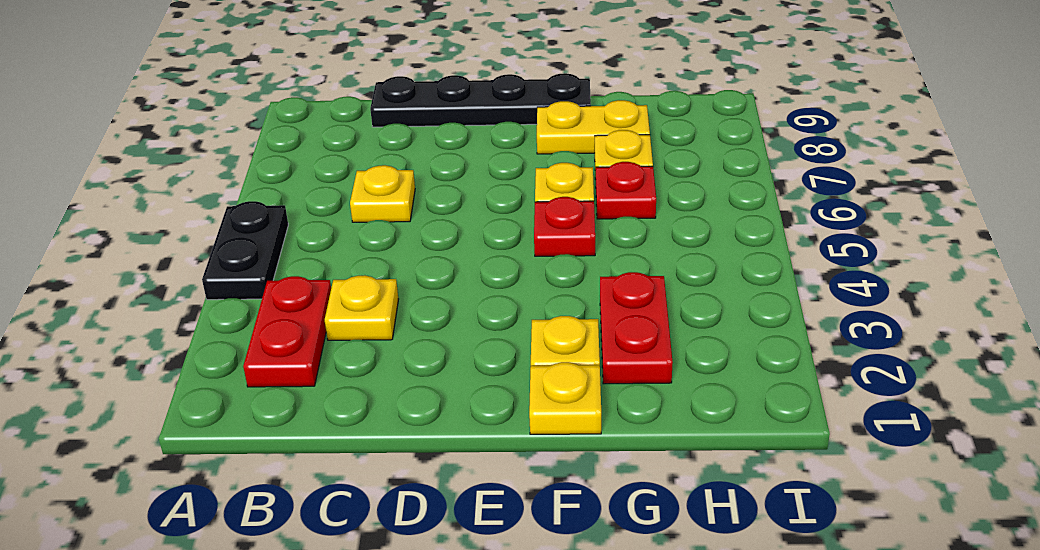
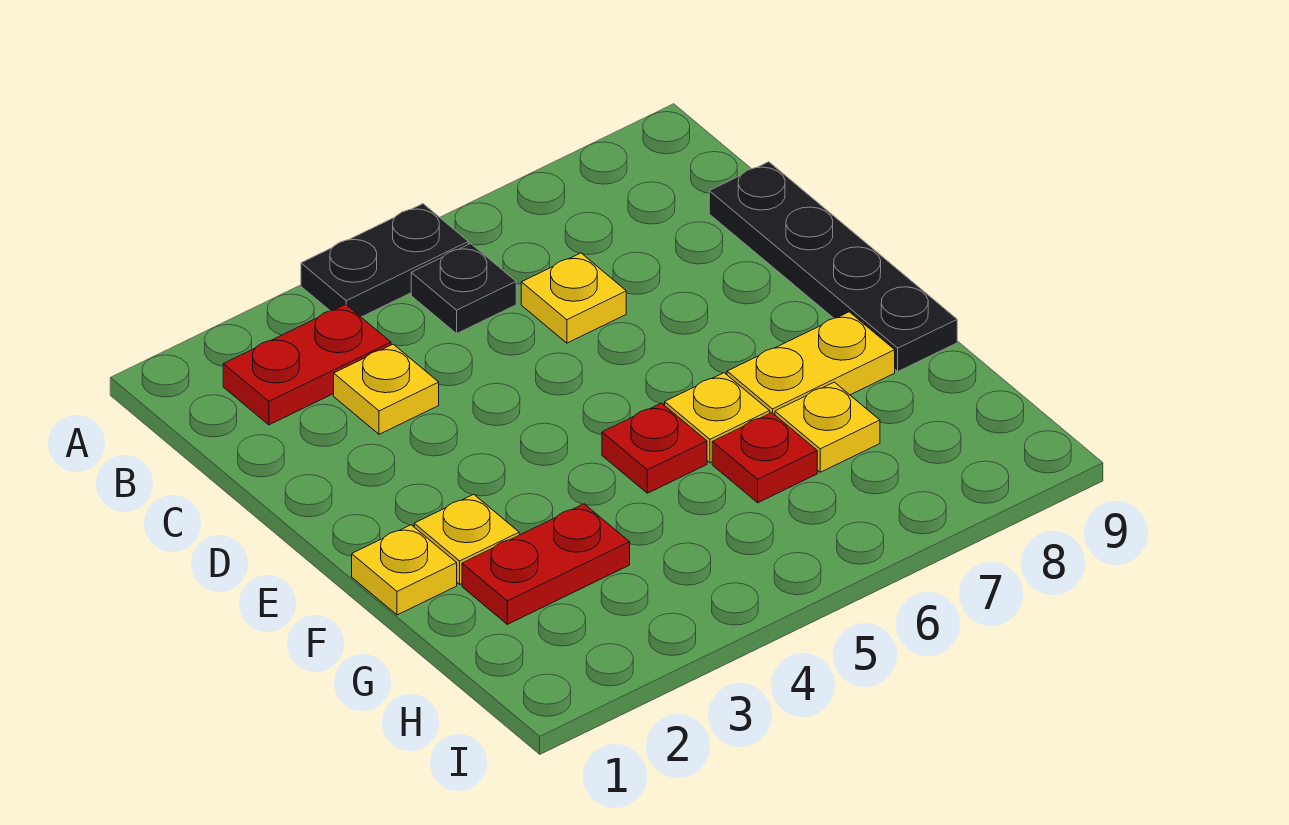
none -> black plate B5 level 1
yellow plate F8:G8 level 1 -> yellow plate F7:F8 level 1

